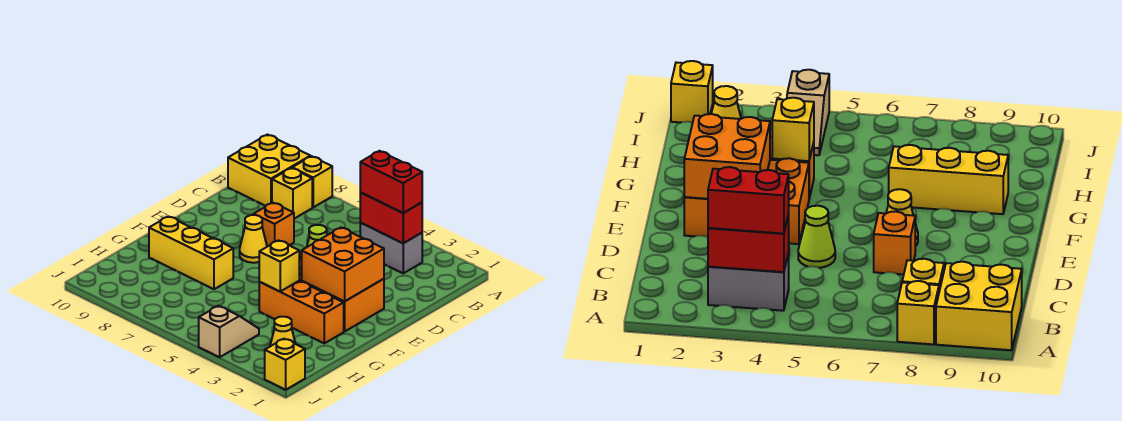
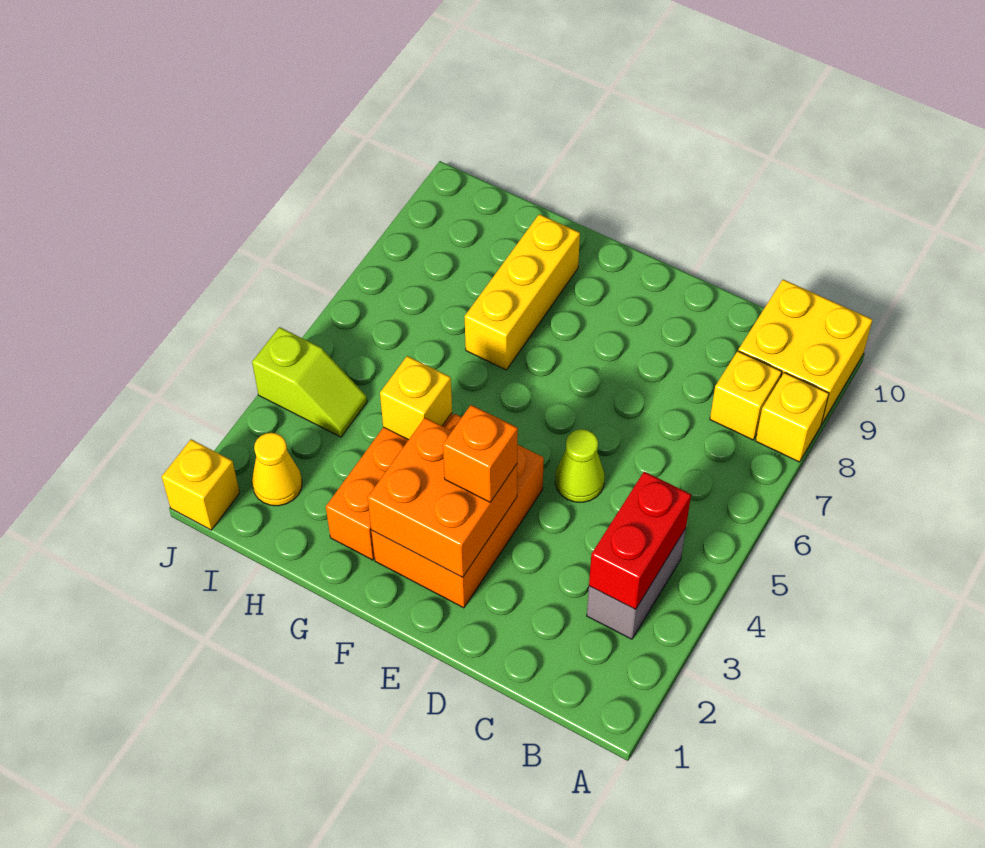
red brick B3:B4 level 3 -> none
orange brick D7 level 1 -> orange brick E3 level 3
yellow cone E7 level 1 -> none
tan slope I4:J4 level 1 top J -> lime slope I4:J4 level 1 top J

